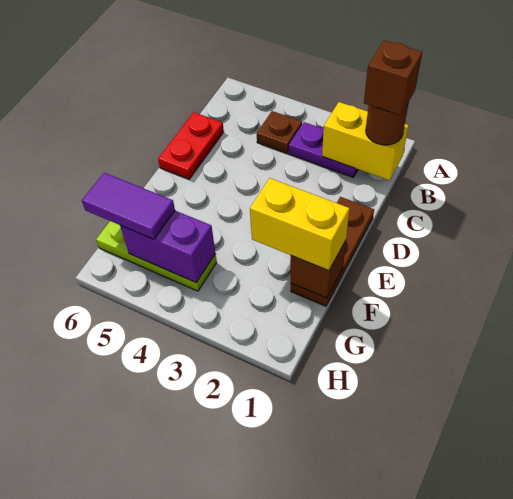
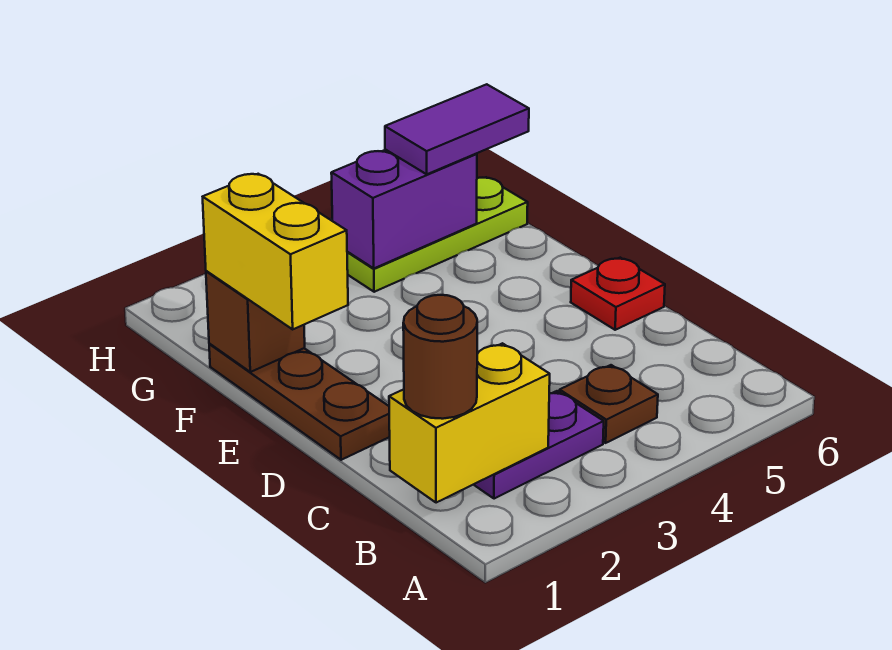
brown brick B1 level 4 -> none
red plate C6:D6 level 1 -> red plate D6 level 1
yellow brick F1:F2 level 3 -> yellow brick E1:F1 level 3

